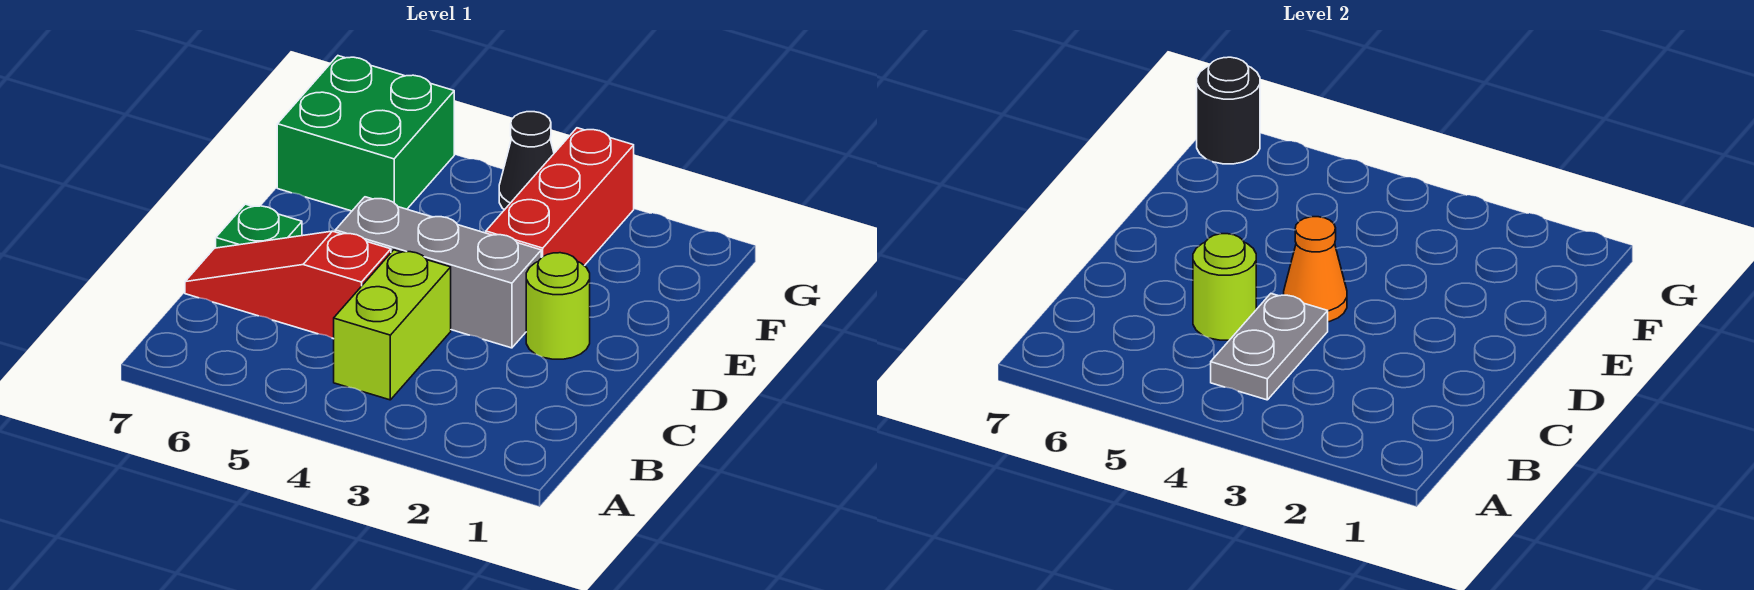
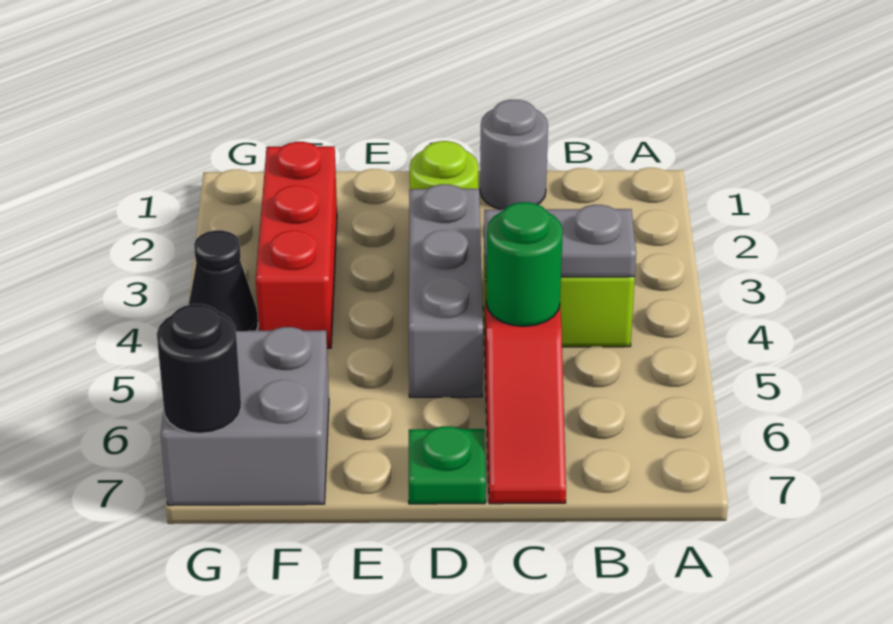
none -> grey round brick C1 level 1
lime round brick C5 level 2 -> green round brick C5 level 2
orange cone D4 level 2 -> none
red brick E3:G3 level 1 -> red brick F2:F4 level 1
green brick F6:G7 level 1 -> grey brick F6:G7 level 1

